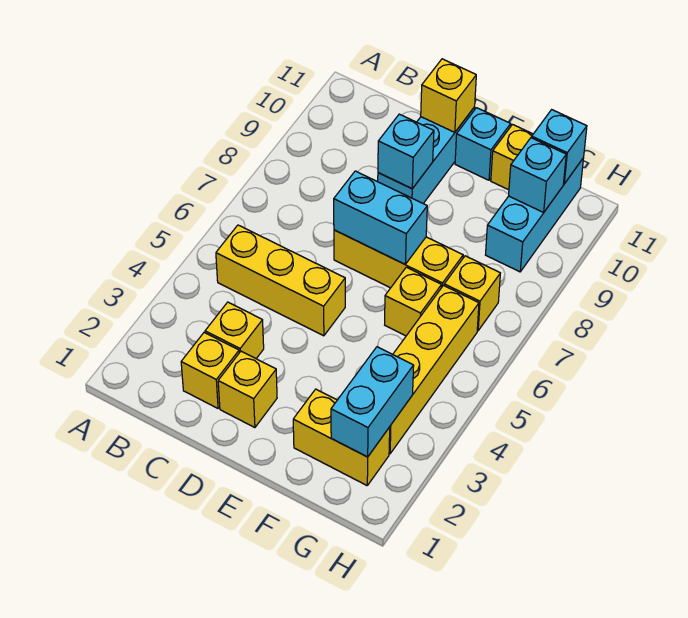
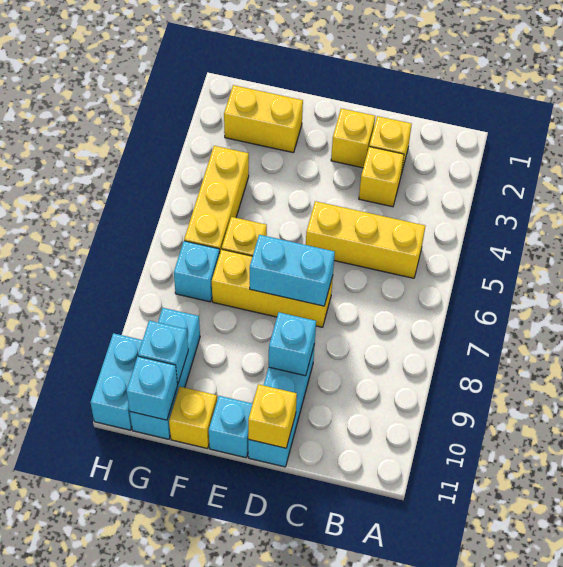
cyan brick G2:G3 level 2 -> cyan brick H10:H11 level 1
yellow brick G3:G6 level 1 -> yellow brick G4:G6 level 1
yellow brick G7 level 1 -> cyan brick G7 level 1

